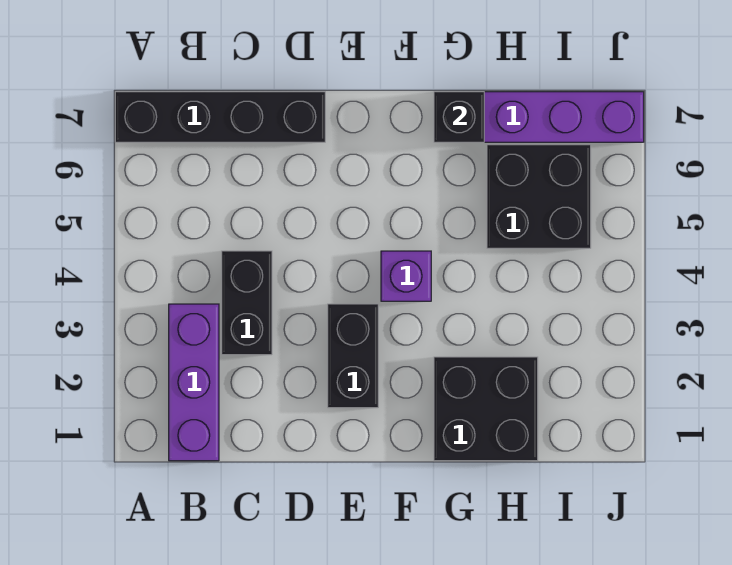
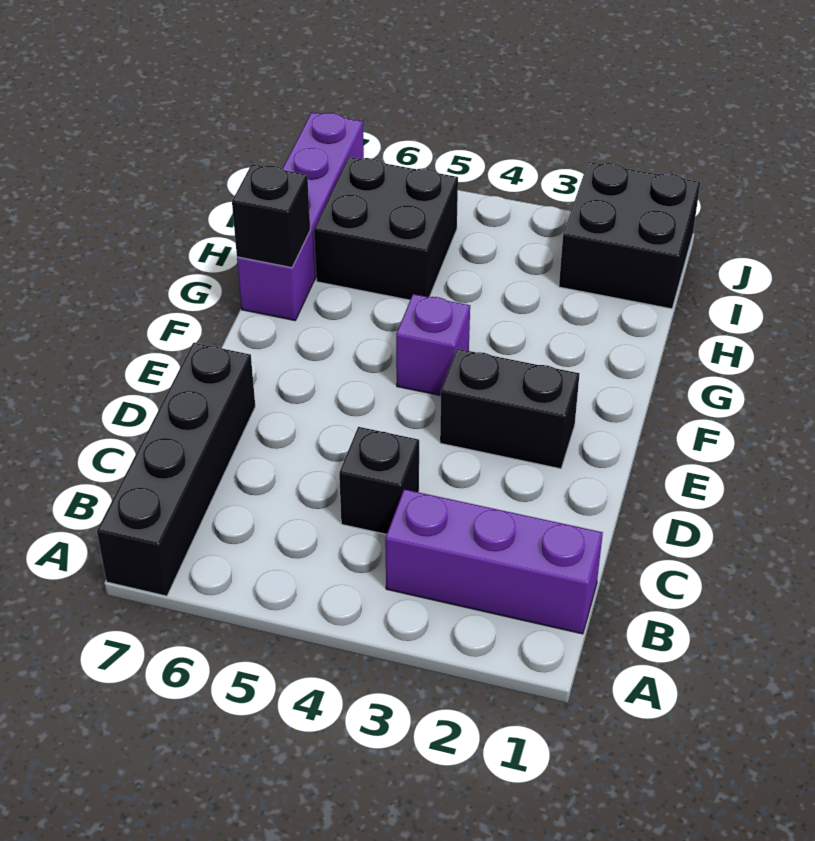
black brick C3:C4 level 1 -> black brick C4 level 1
black brick G1:H2 level 1 -> black brick I1:J2 level 1

